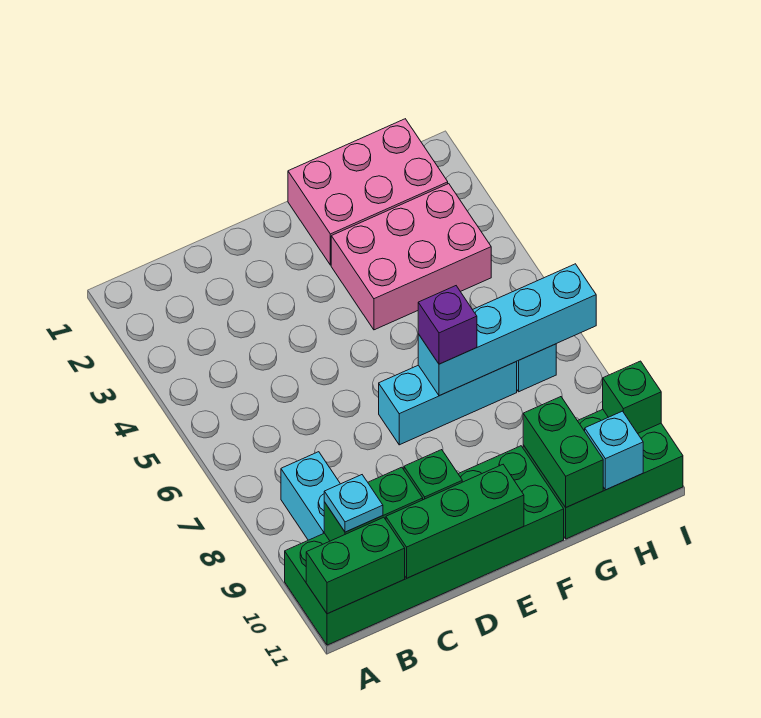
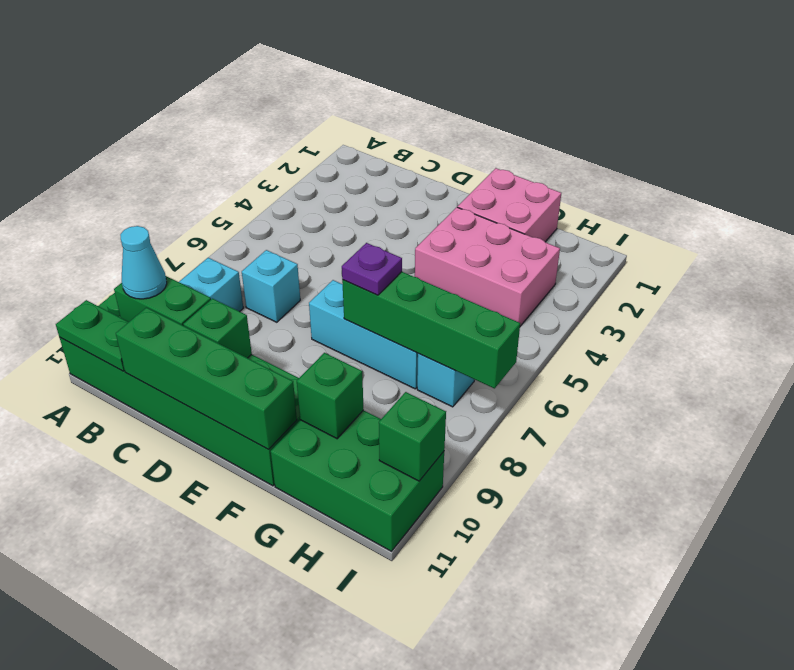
green brick A11:B11 level 2 -> green plate A11:B11 level 2
cyan plate B10 level 3 -> cyan cone B10 level 3
green brick C11:E11 level 2 -> green brick C11:F11 level 2
pink brick F1:H2 level 1 -> pink brick F1:G2 level 1
cyan brick F7:I7 level 2 -> green brick F7:I7 level 2
purple brick F7 level 3 -> purple plate F7 level 3
green brick G10:G11 level 2 -> green brick G10 level 2
cyan brick H11 level 2 -> cyan brick C7 level 1

